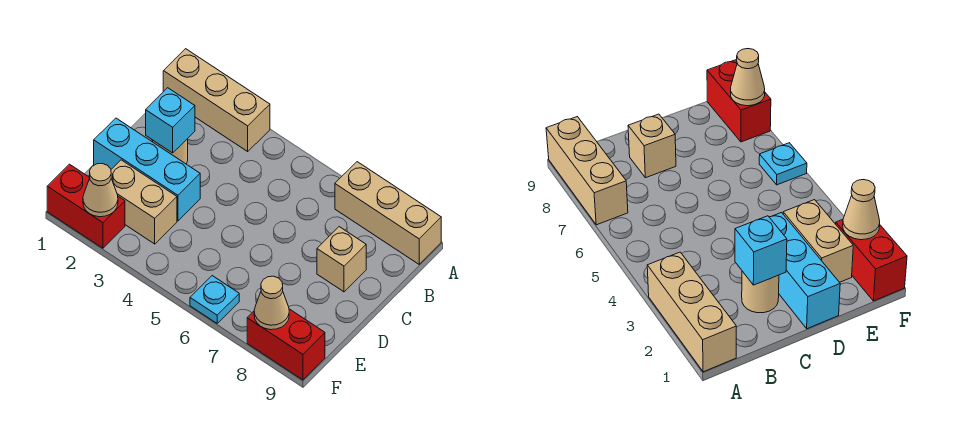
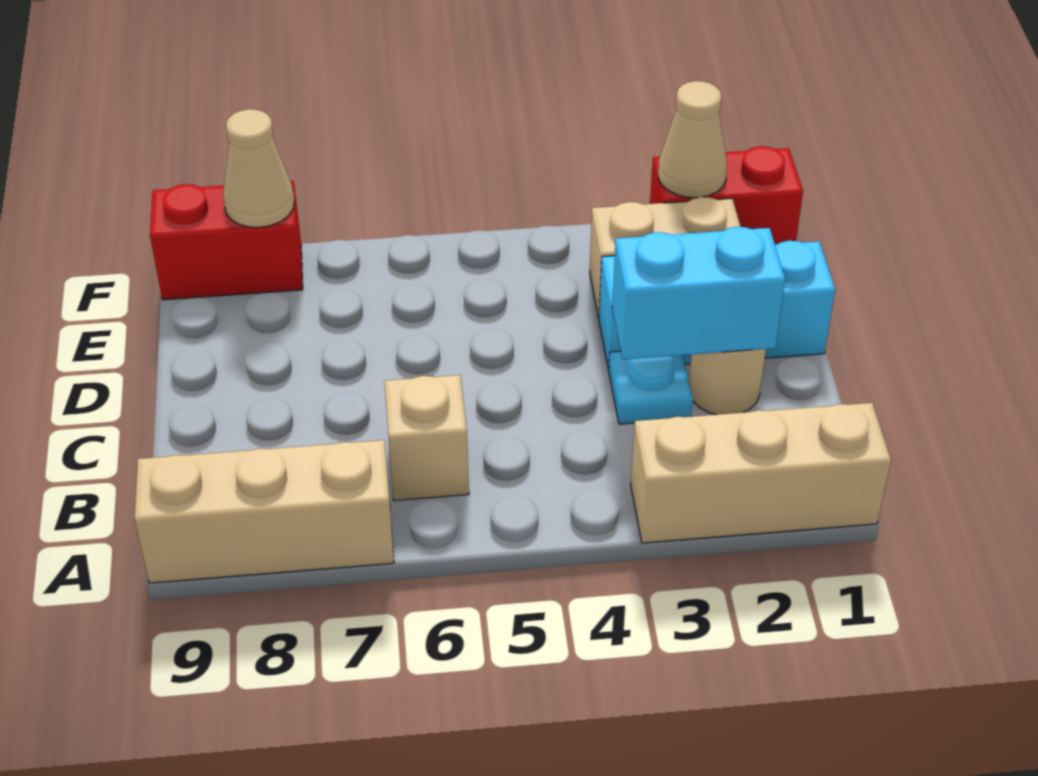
cyan brick C2 level 2 -> cyan brick C2:C3 level 2
tan brick C8 level 1 -> tan brick B6 level 1
cyan plate F6 level 1 -> cyan plate C3 level 1

